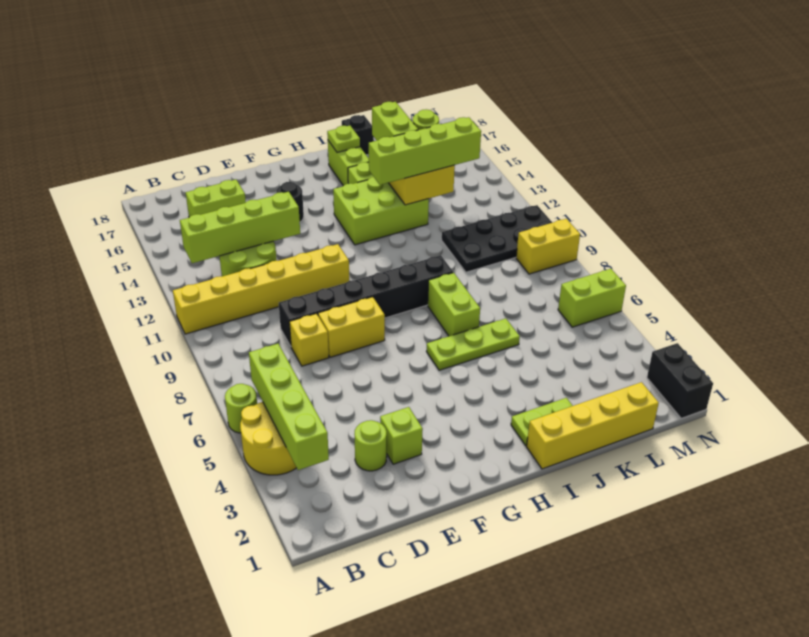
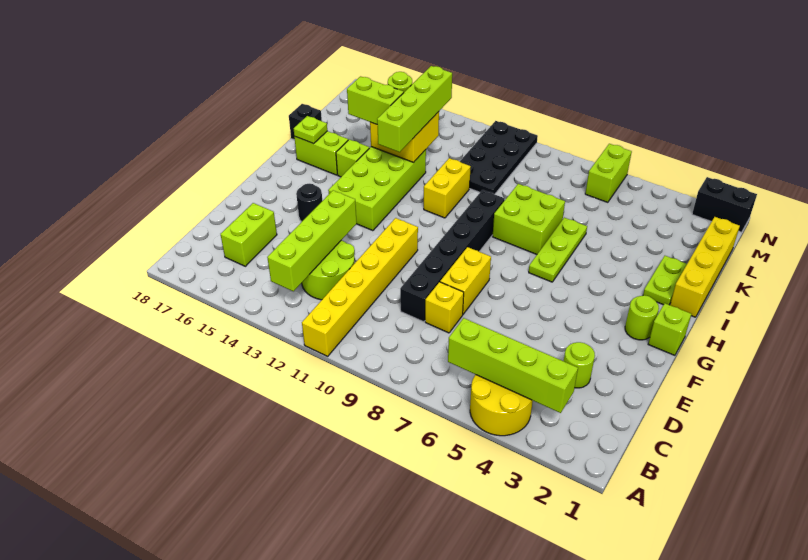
lime round brick A6 level 1 -> lime round brick G2 level 1
lime brick E3 level 1 -> lime brick G1 level 1
lime brick H13:J14 level 1 -> lime brick G13:J14 level 1
lime brick I7:I8 level 1 -> lime brick I7:J8 level 1
yellow brick M9:N9 level 1 -> yellow brick I11:J11 level 1

